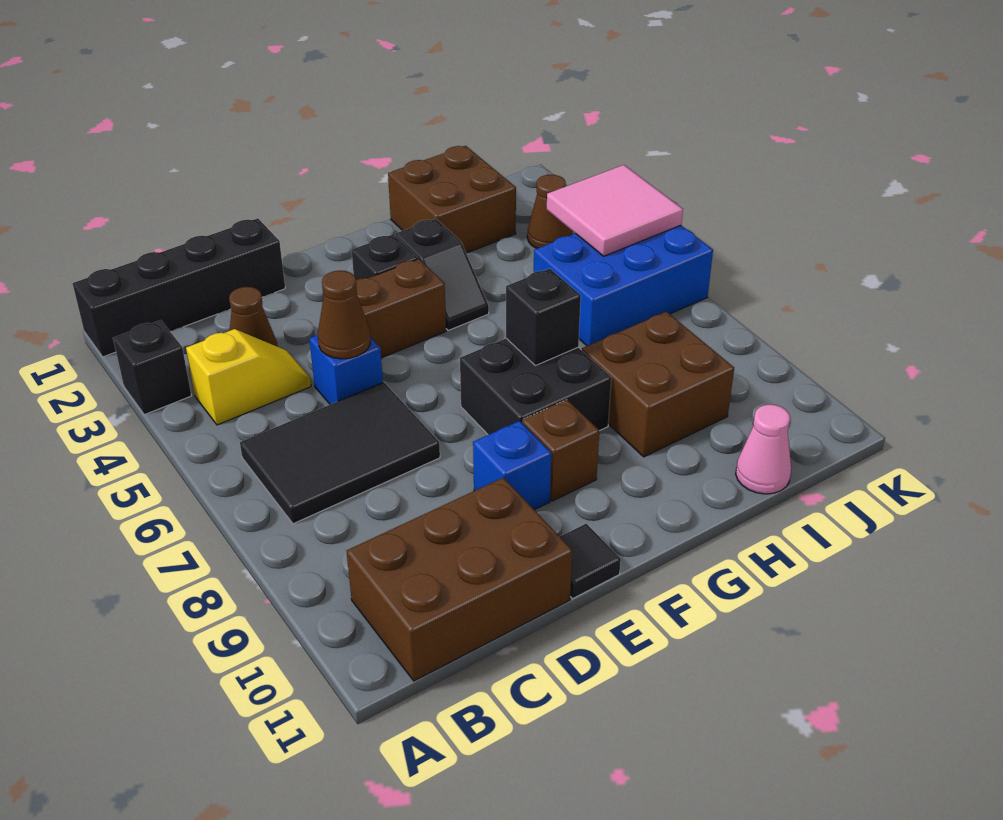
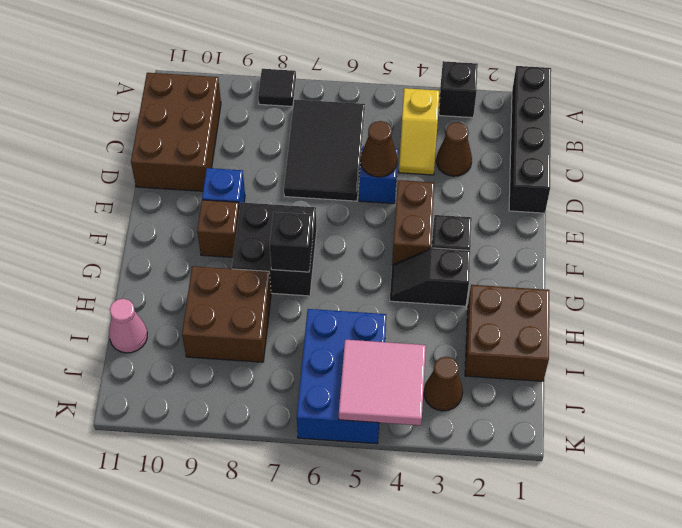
black tile E11 level 1 -> black tile A8 level 1

